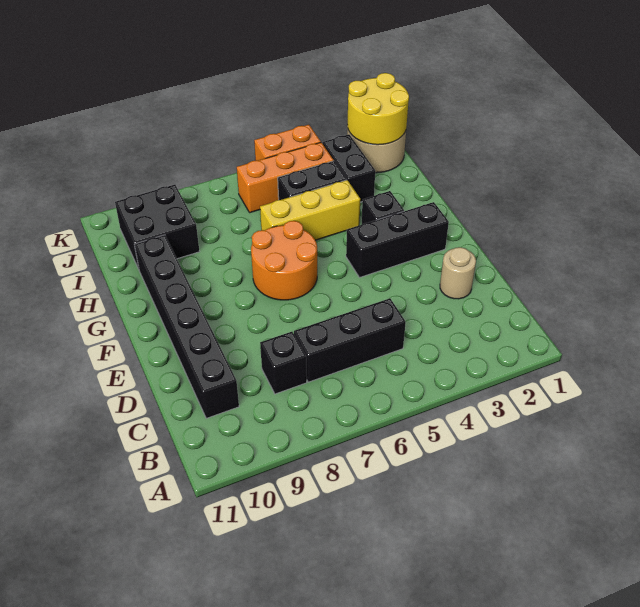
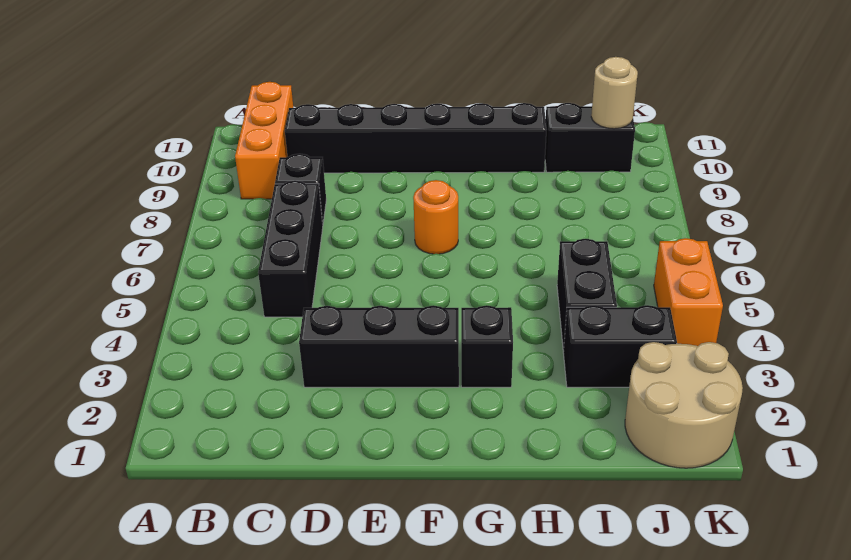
tan round brick D2 level 1 -> tan round brick J10 level 2
black brick F2:F4 level 1 -> black brick D3:F3 level 1
orange round brick F6:G7 level 1 -> orange round brick F7 level 1
yellow brick H4:H6 level 1 -> none
black brick I9:J10 level 1 -> black brick I10:J10 level 1
yellow round brick J1:K2 level 2 -> none
orange brick J4:J6 level 1 -> orange brick B9:B11 level 1

